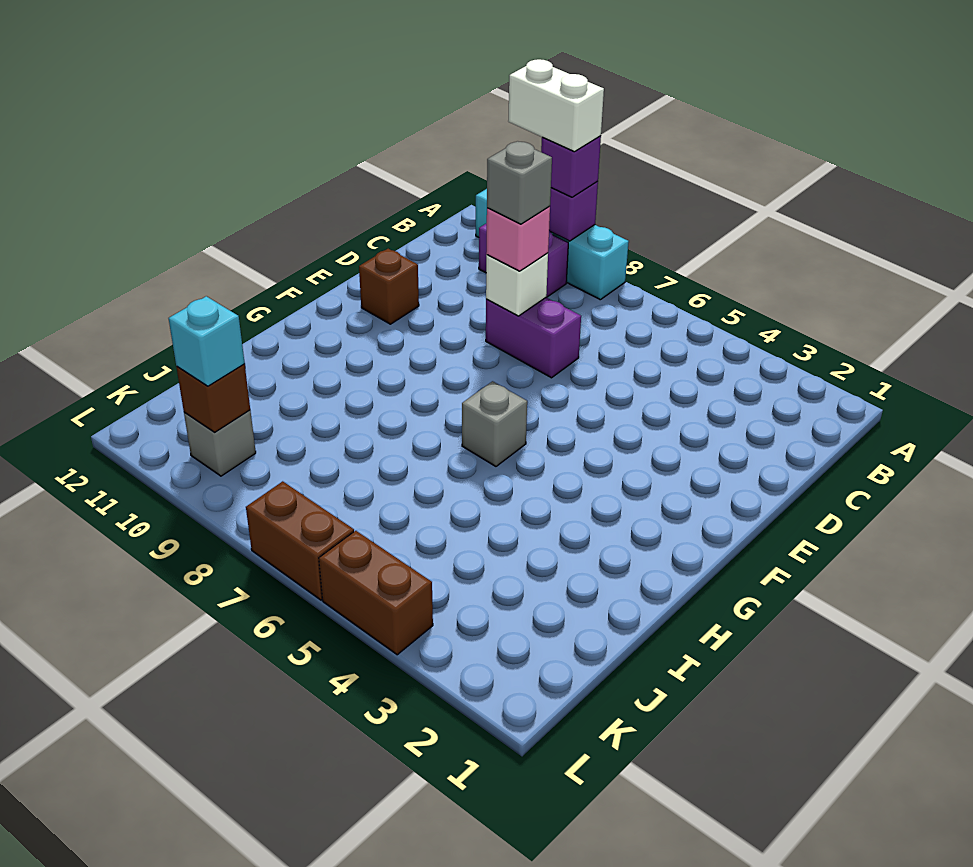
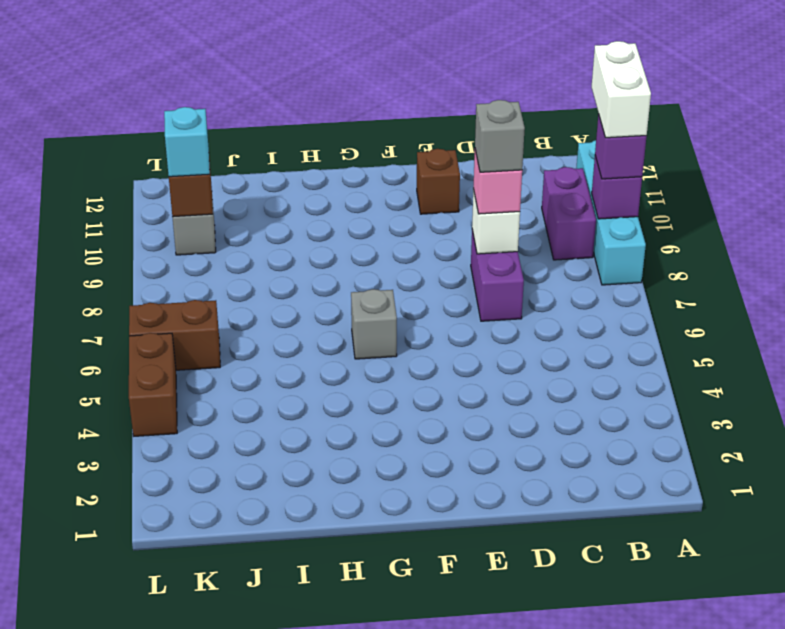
brown brick L6:L7 level 1 -> brown brick K6:L6 level 1

